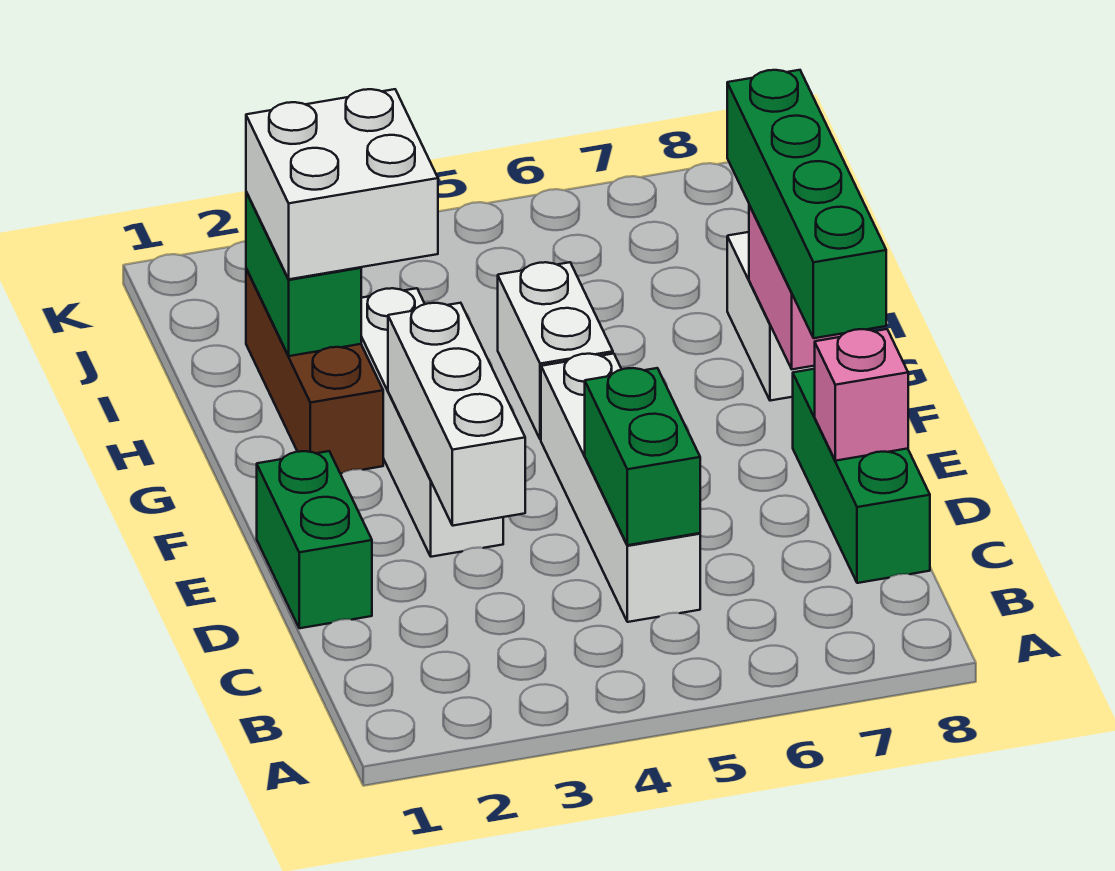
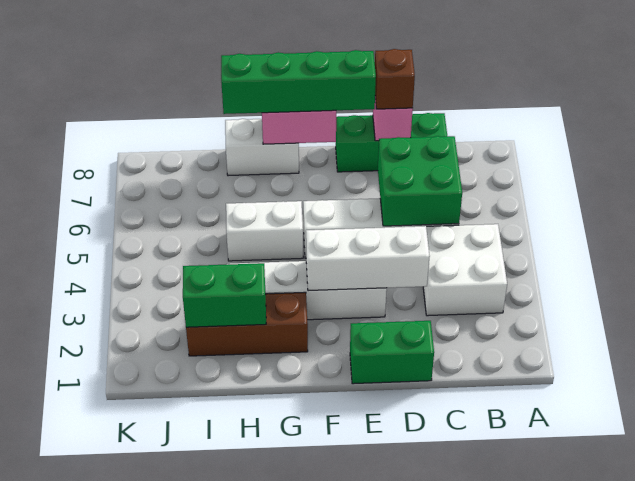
green brick C5:D5 level 2 -> green brick C5:D6 level 2
none -> brown brick D8 level 3
white brick H2:I3 level 3 -> white brick B3:C4 level 1

